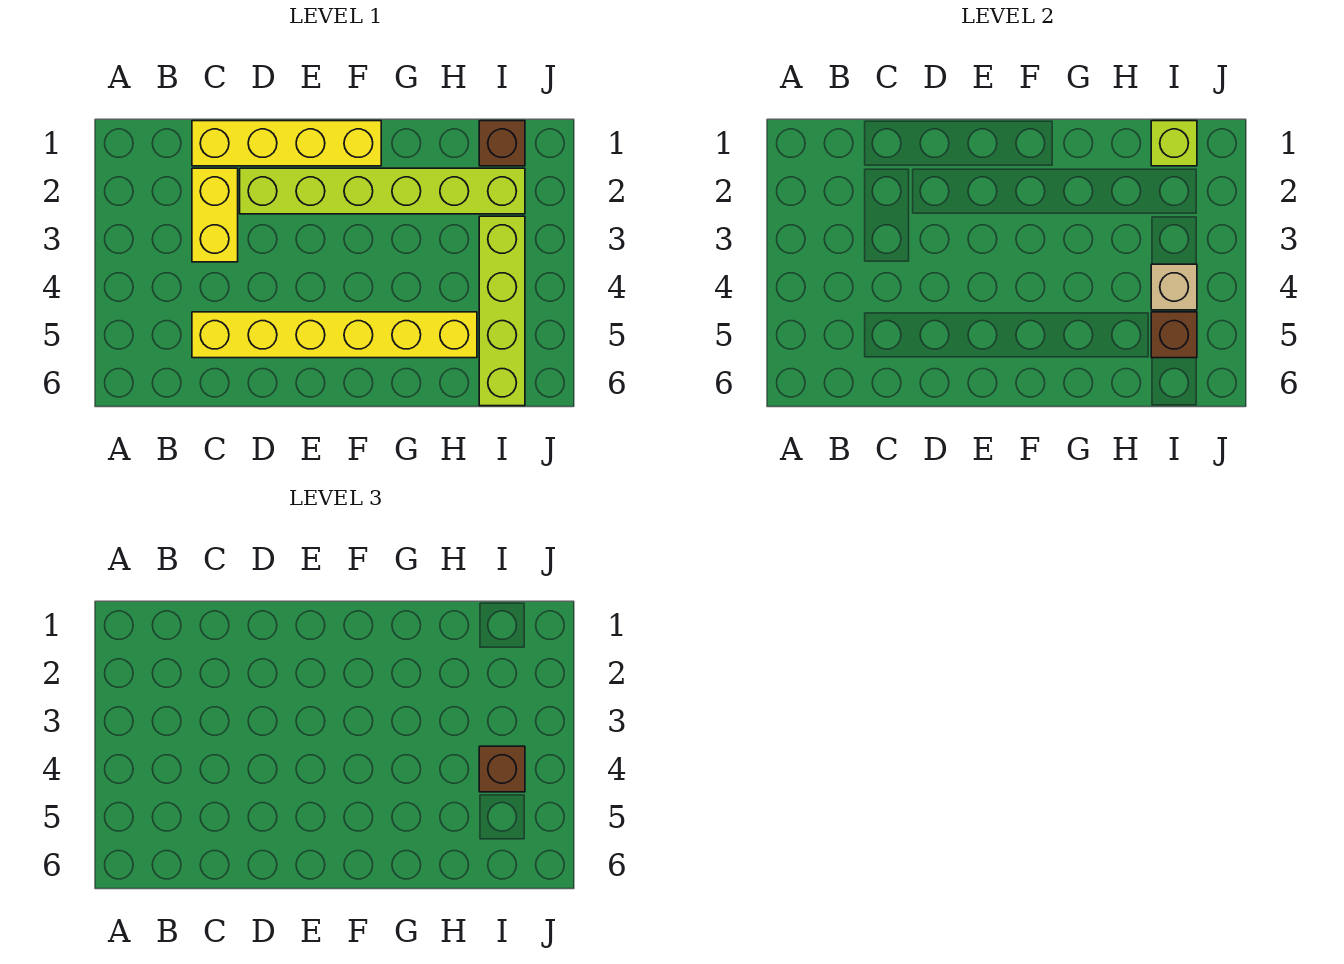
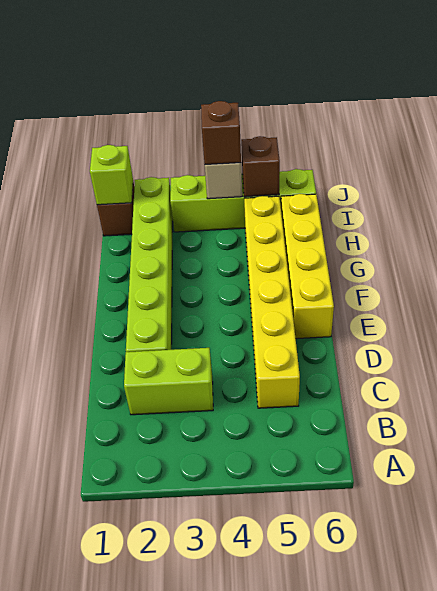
yellow brick C1:F1 level 1 -> yellow brick E6:H6 level 1
yellow brick C2:C3 level 1 -> lime brick C2:C3 level 1

